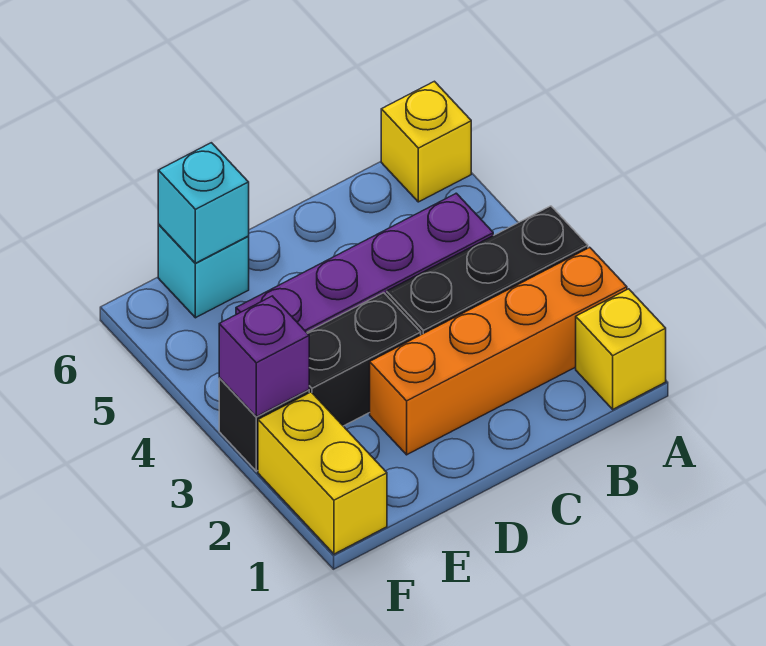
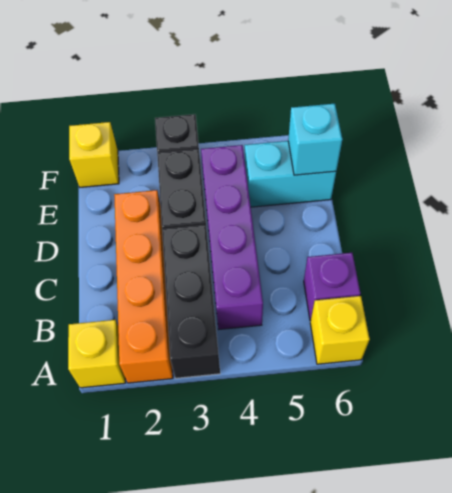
cyan brick E6 level 1 -> cyan brick E5:E6 level 1
yellow brick F1:F2 level 1 -> yellow brick F1 level 1
purple brick F3 level 2 -> purple brick B6 level 1

